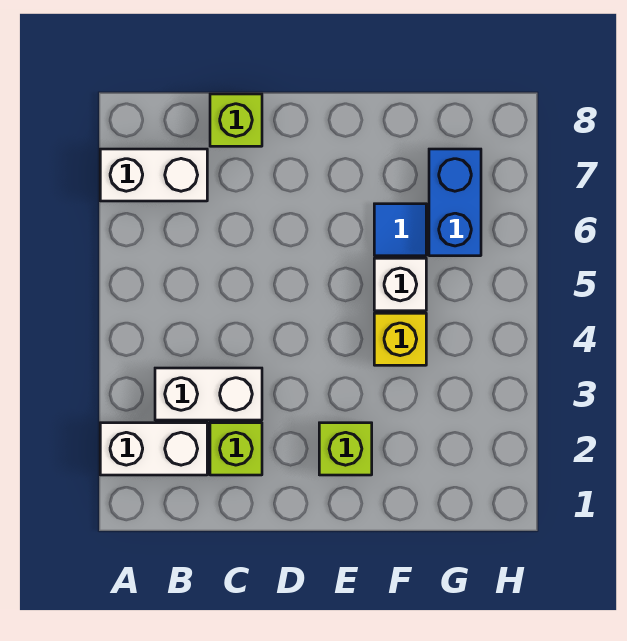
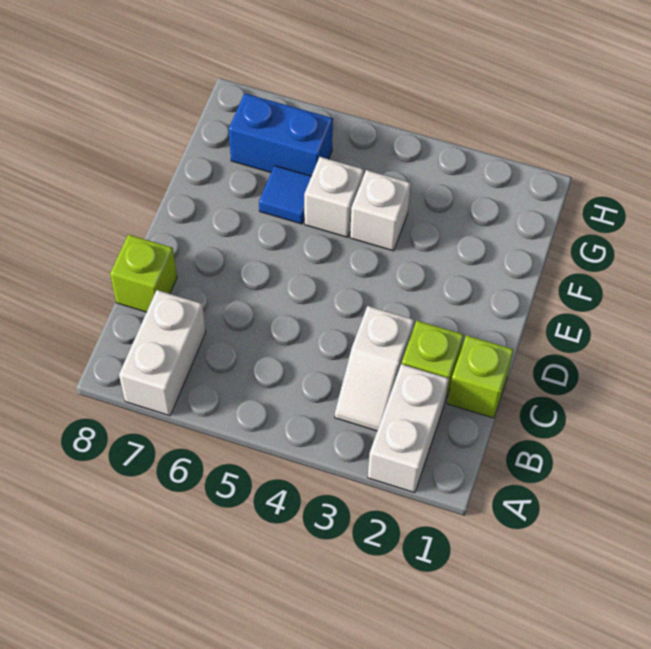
white brick B3:C3 level 1 -> white slope B3:C3 level 1 top C
lime brick E2 level 1 -> lime brick C1 level 1
yellow brick F4 level 1 -> white brick F4 level 1

